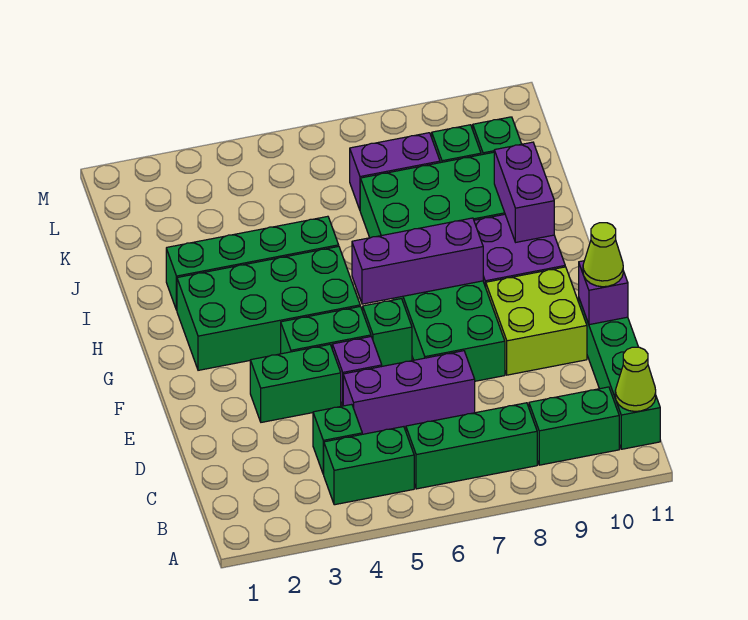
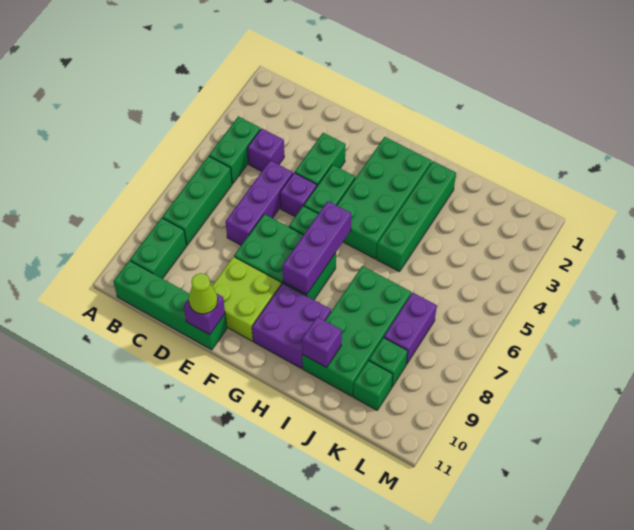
lime cone B11 level 2 -> none
green brick C4 level 1 -> purple brick C4 level 1
purple brick H10:I10 level 2 -> purple brick I10 level 2

